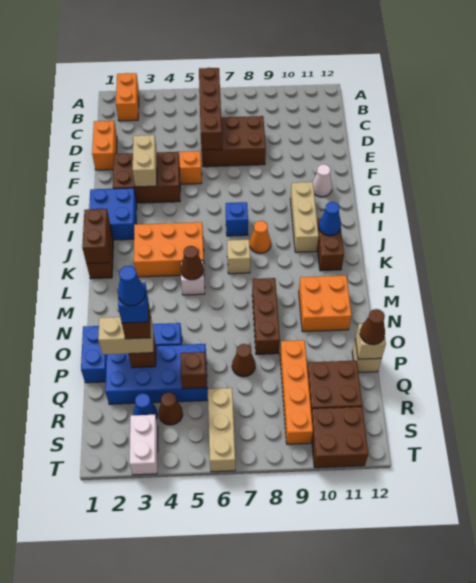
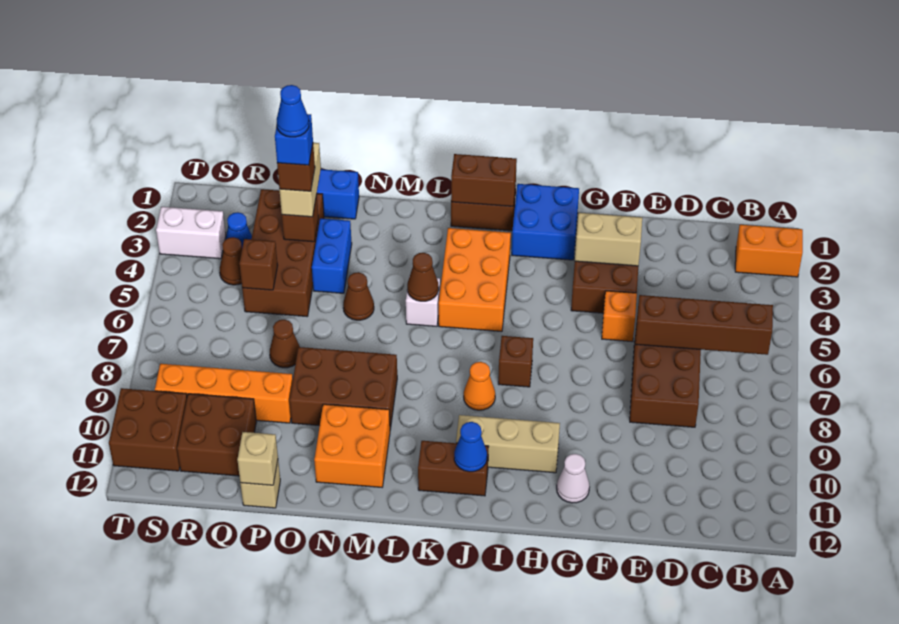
orange brick D1:E1 level 1 -> none
blue brick I7 level 1 -> brown brick I7 level 1
tan brick K7 level 1 -> none
brown brick M8:O8 level 1 -> brown brick M8:O9 level 1
blue brick P2:Q5 level 1 -> brown brick P2:Q5 level 1
brown cone P12 level 3 -> brown cone N5 level 1
tan brick R6:T6 level 1 -> none

